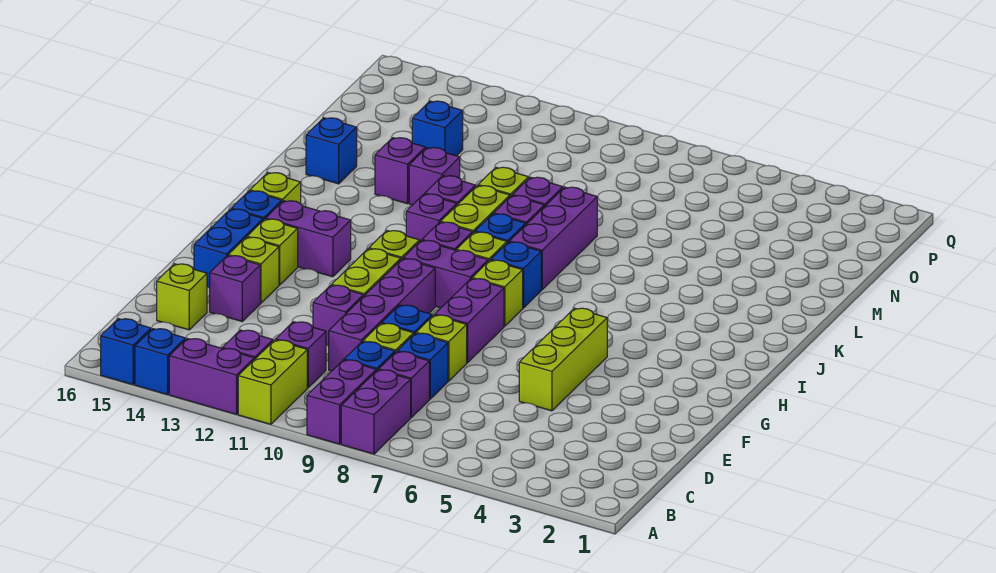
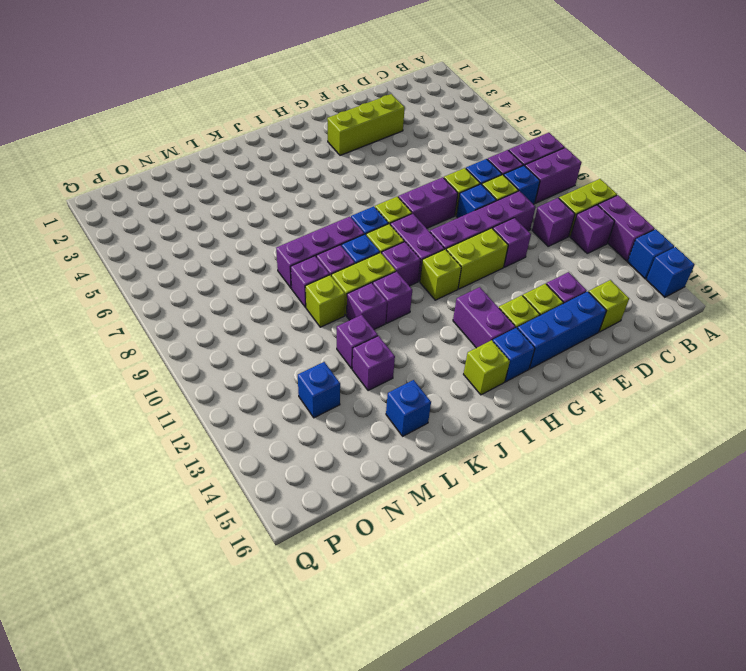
lime brick E5:G5 level 1 -> lime brick E3:G3 level 1
blue brick F15:G15 level 1 -> blue brick E15:G15 level 1

